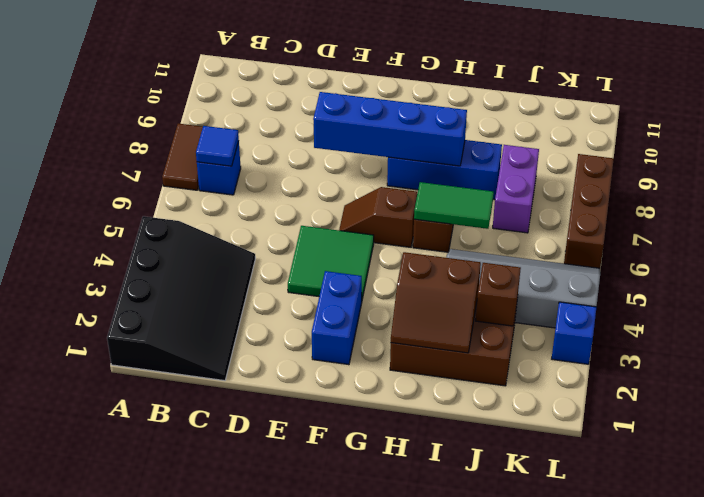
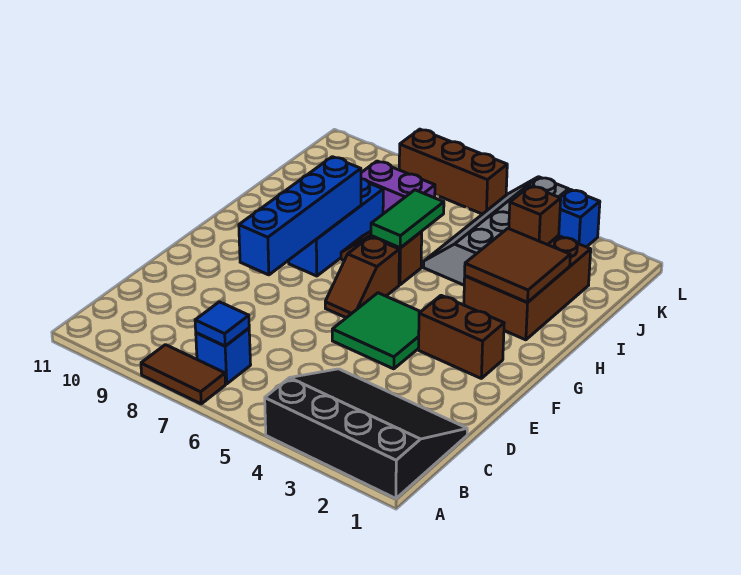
blue brick F2:F3 level 1 -> brown brick F2:F3 level 1
brown slope H2:I3 level 2 top 3 -> brown tile H2:I3 level 2

